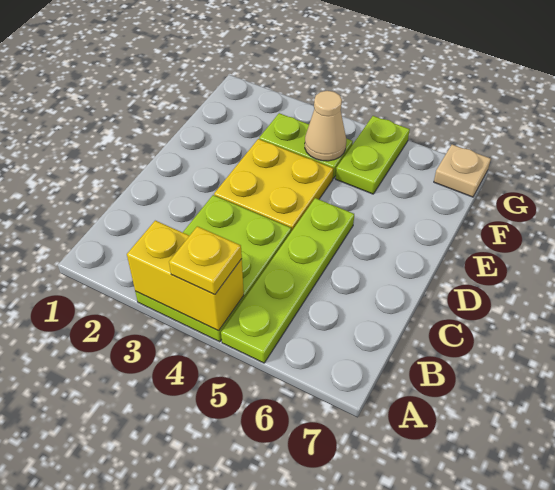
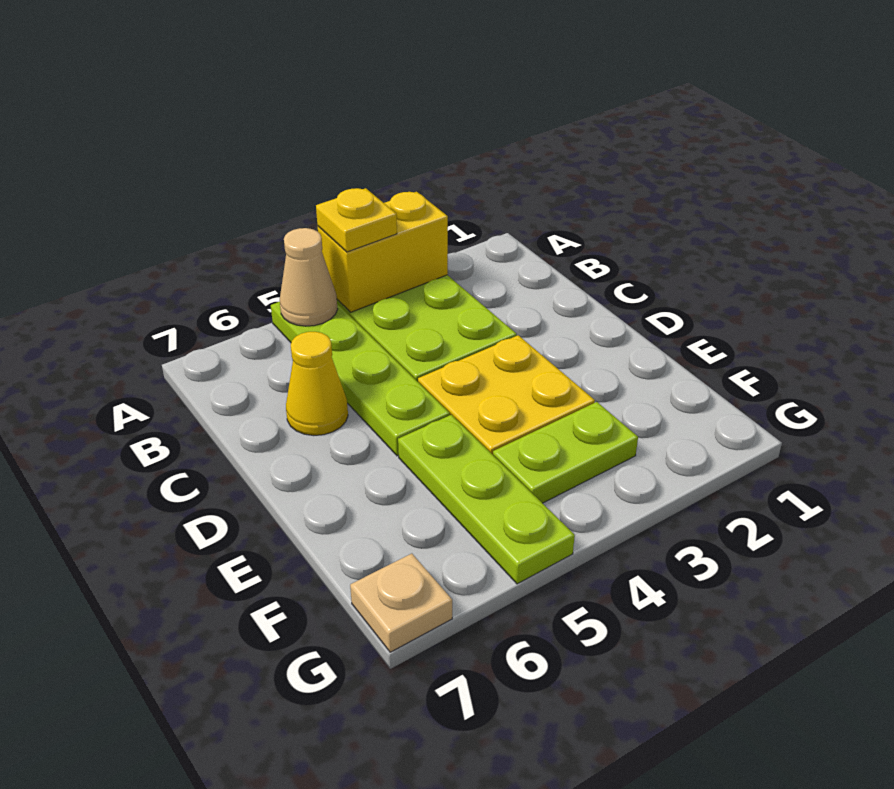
none -> yellow cone C6 level 1
tan cone F4 level 2 -> tan cone A5 level 2
lime plate F5:G5 level 1 -> lime plate E5:G5 level 1

